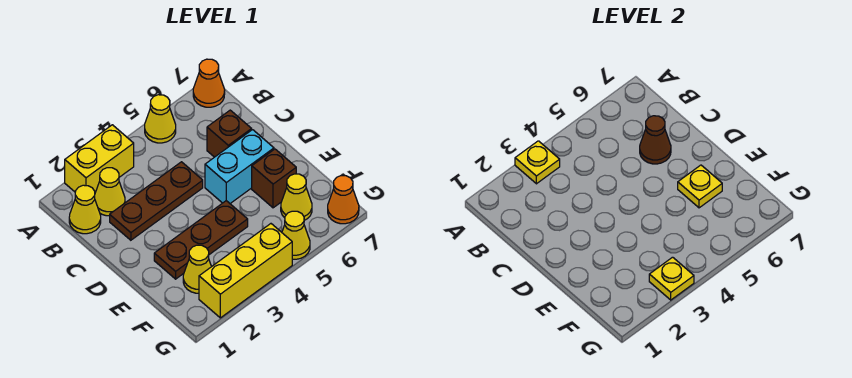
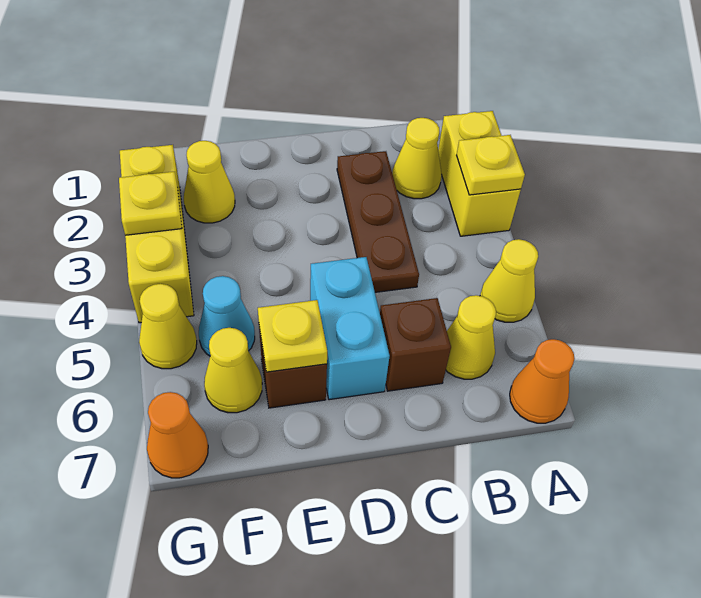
yellow cone B1 level 1 -> yellow cone B6 level 1
brown cone C6 level 2 -> none
brown plate E2:E4 level 1 -> none
none -> cyan cone F5 level 1

